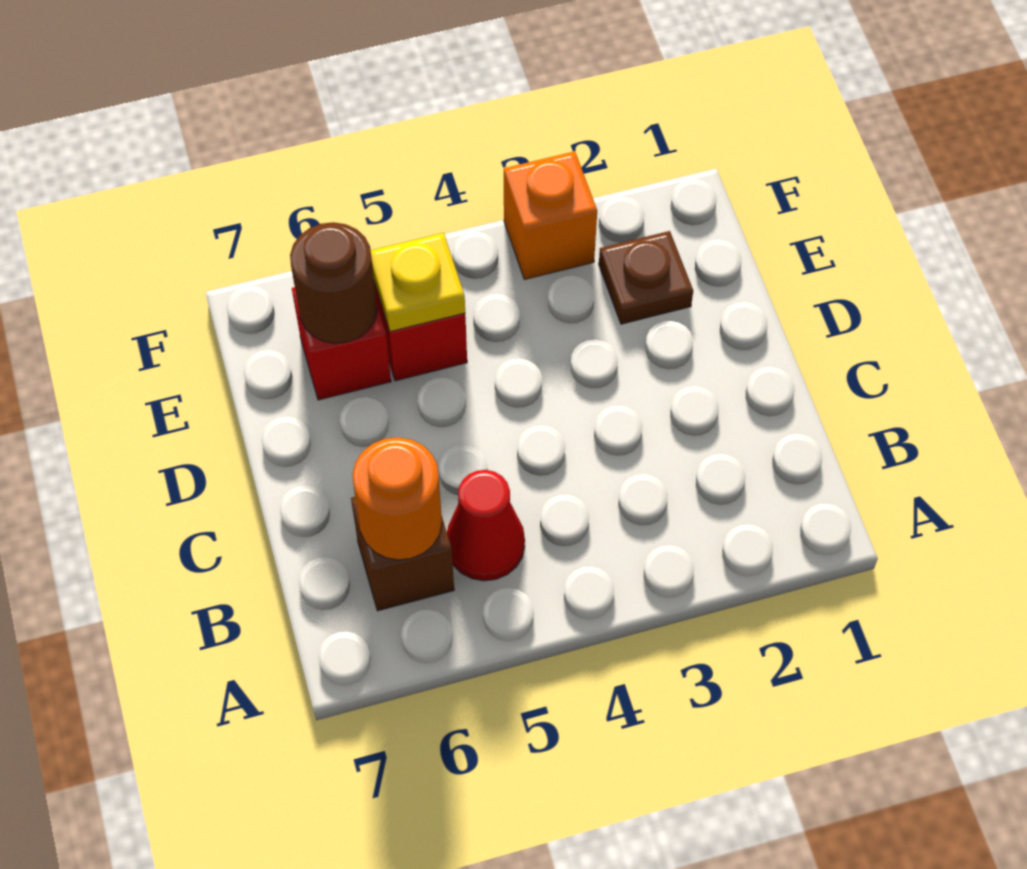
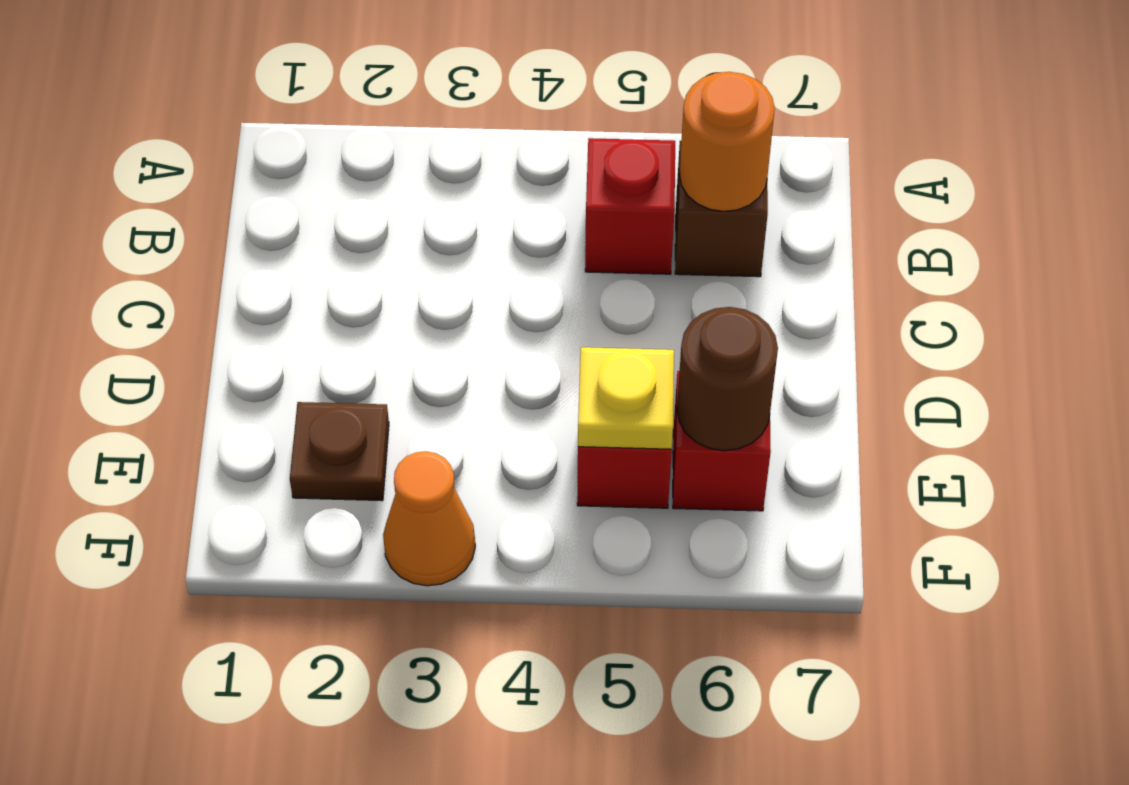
red cone B5 level 1 -> red brick B5 level 1
orange brick F3 level 1 -> orange cone F3 level 1

